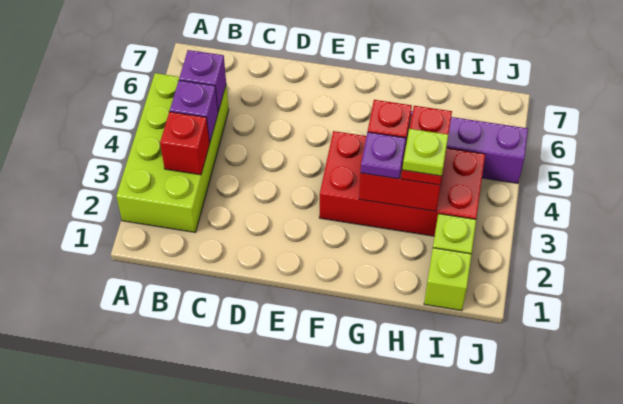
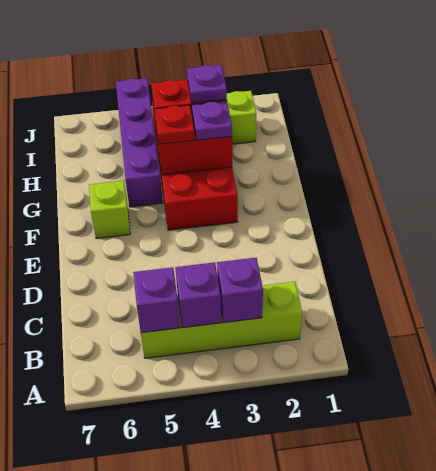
lime brick A2:B5 level 1 -> lime brick B2:B5 level 1
red brick B3 level 2 -> purple brick B3 level 2
lime plate H3 level 4 -> purple plate H3 level 4
lime brick I1 level 1 -> lime brick F6 level 1

